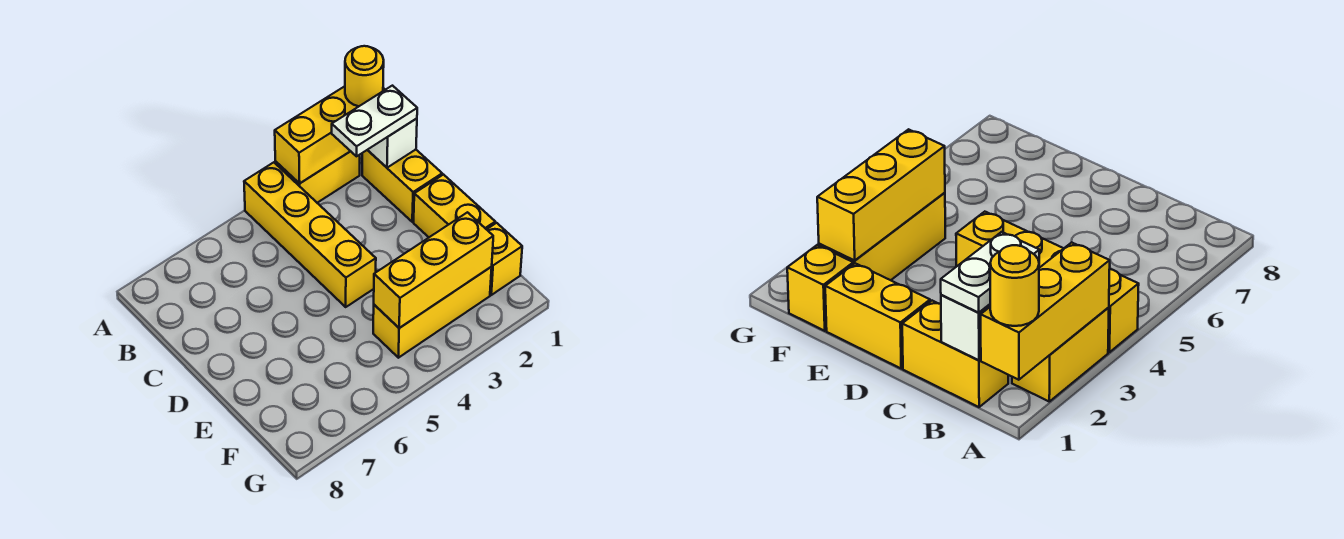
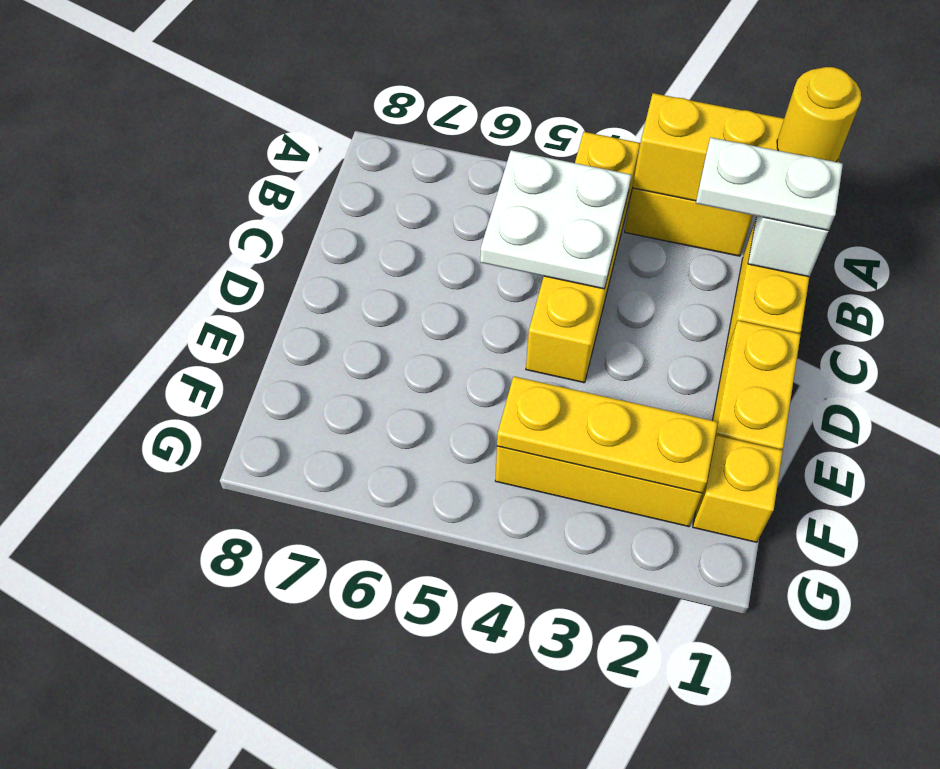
none -> white plate B4:C5 level 2
yellow brick F2:F4 level 2 -> yellow plate F2:F4 level 2

